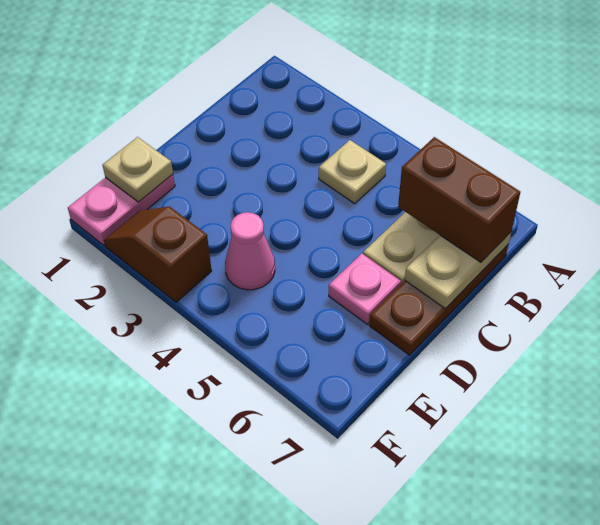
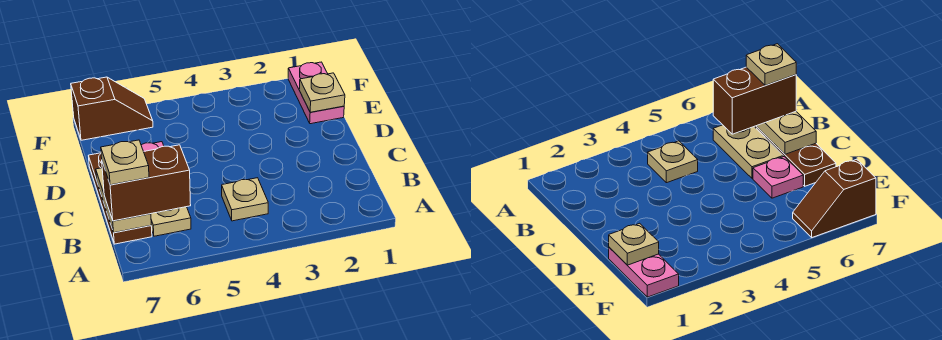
none -> tan plate B7 level 4
pink cone E4 level 1 -> none
brown slope F2:F3 level 1 top 3 -> brown slope F6:F7 level 1 top 7

